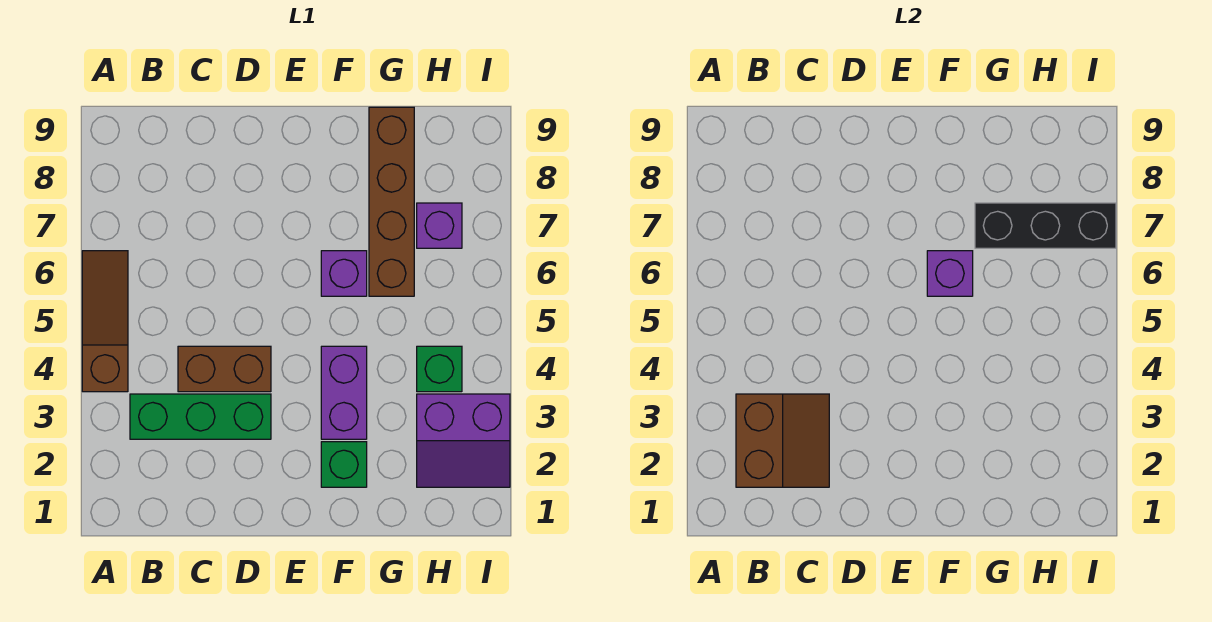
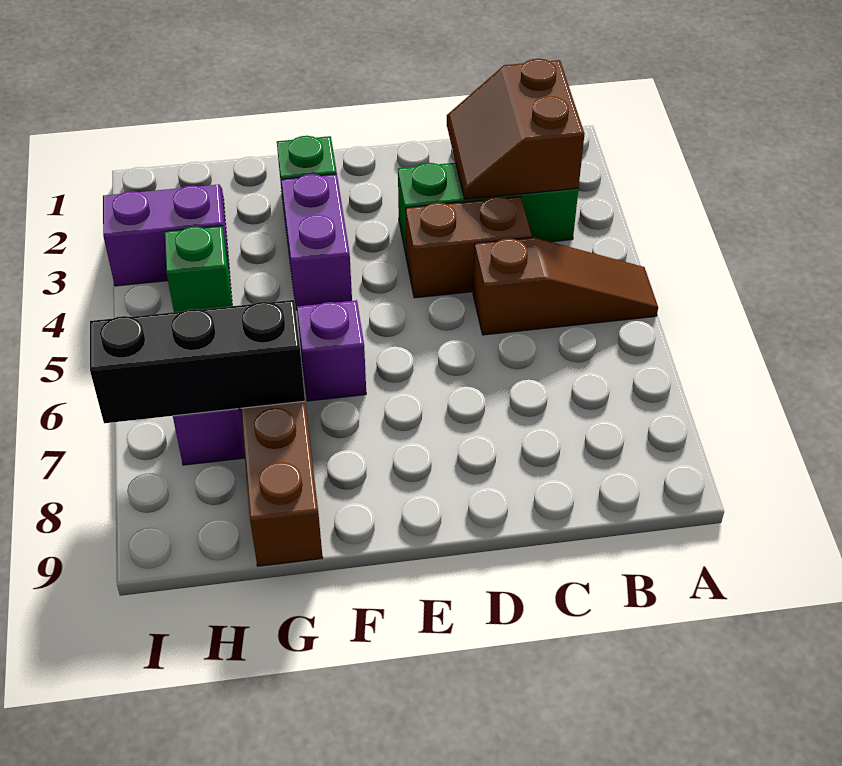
brown slope A4:A6 level 1 top 4 -> brown slope A5:C5 level 1 top C
purple brick F6 level 2 -> none

